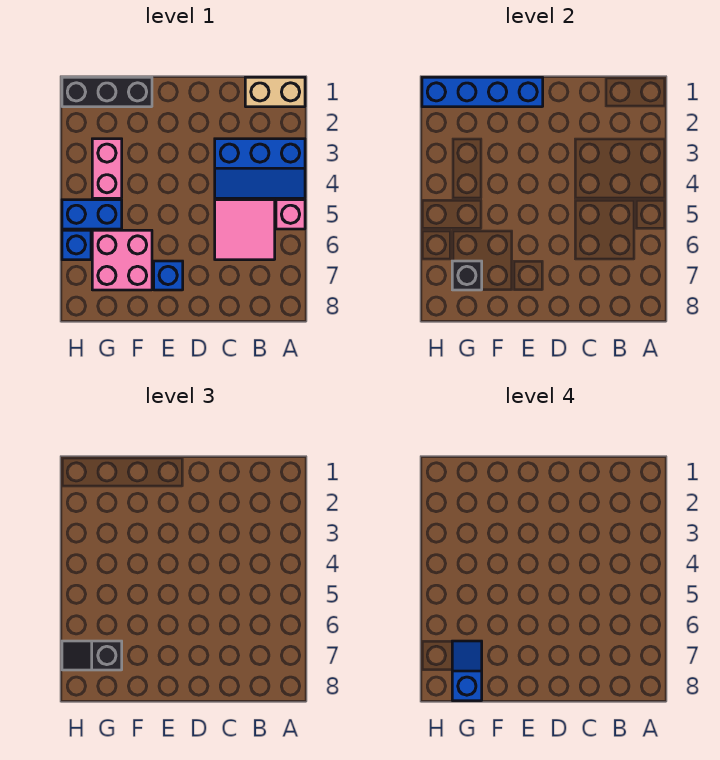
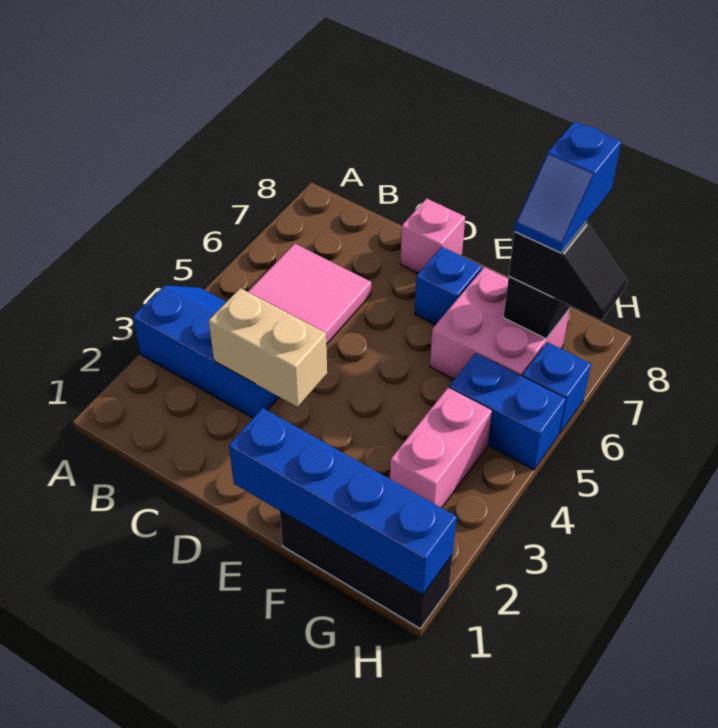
tan brick A1:B1 level 1 -> tan brick C3:D3 level 2
pink brick A5 level 1 -> pink brick D8 level 1

